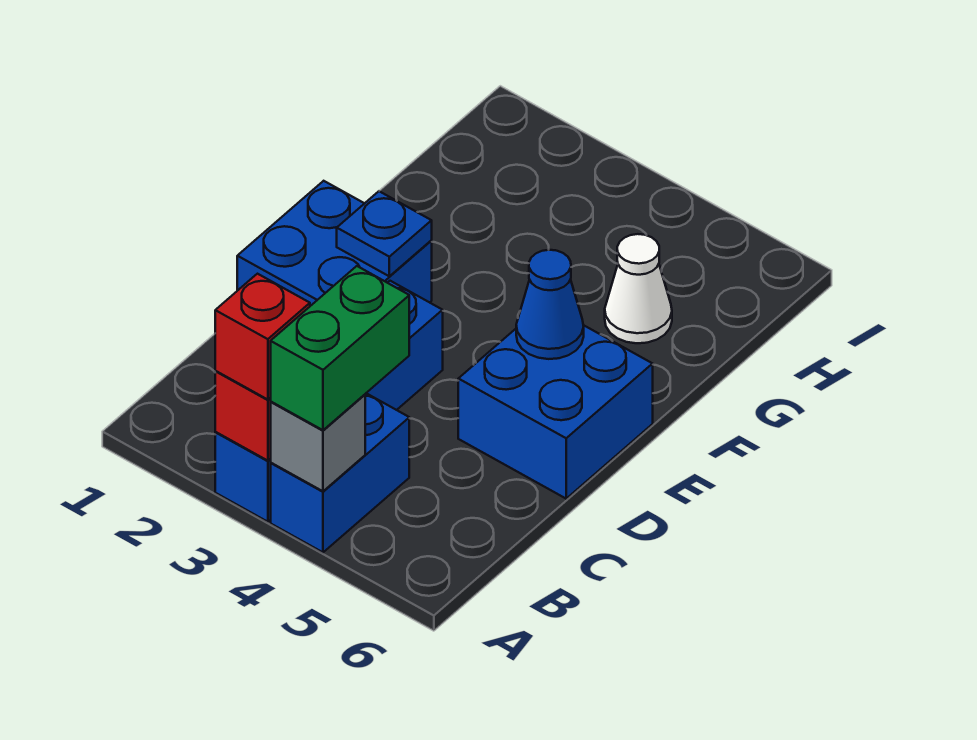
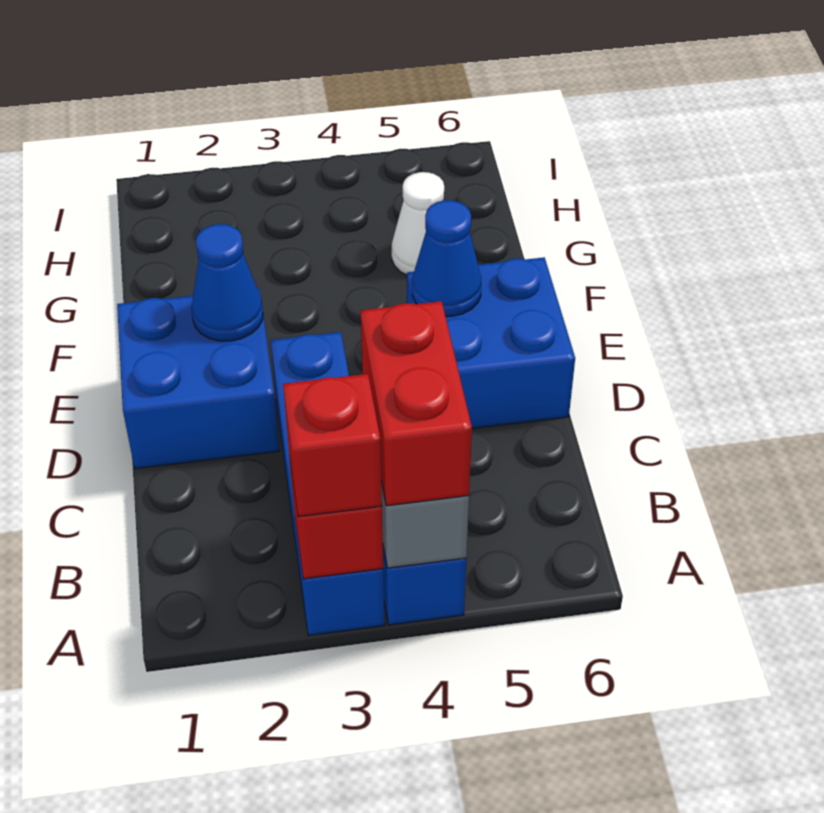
green brick A4:B4 level 3 -> red brick A4:B4 level 3
blue plate E2 level 2 -> blue cone E2 level 2

